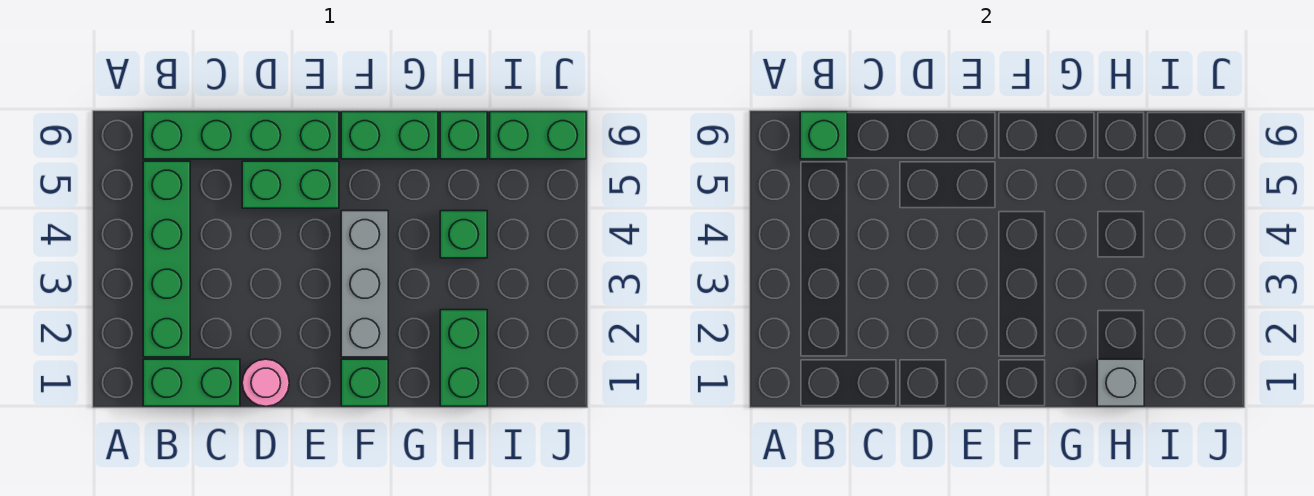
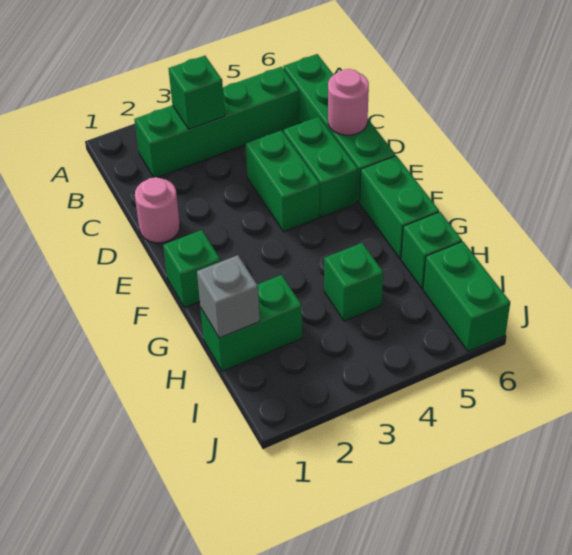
green brick B1:C1 level 1 -> green brick D4:E4 level 1
green brick B6 level 2 -> green brick B3 level 2
none -> pink round brick D6 level 2
grey brick F2:F4 level 1 -> none

